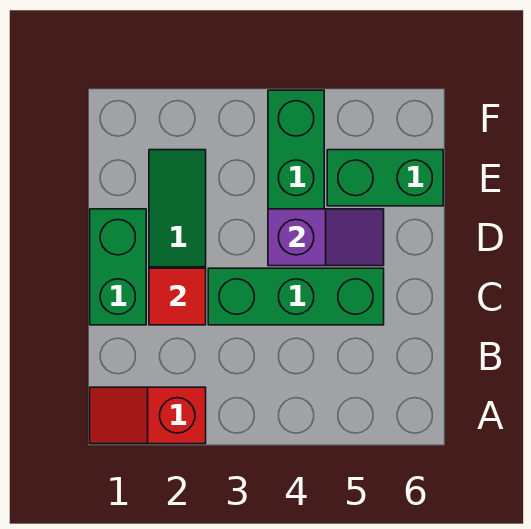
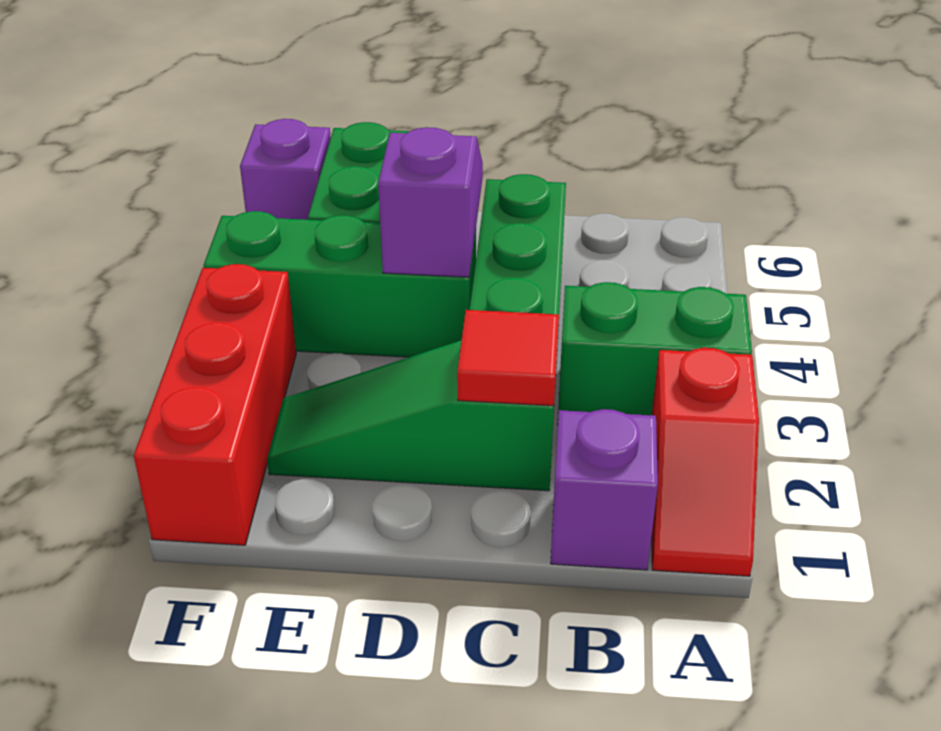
none -> purple brick B1 level 1
green brick C1:D1 level 1 -> green brick A3:B3 level 1
none -> red brick F1:F3 level 1
none -> purple brick F6 level 1

